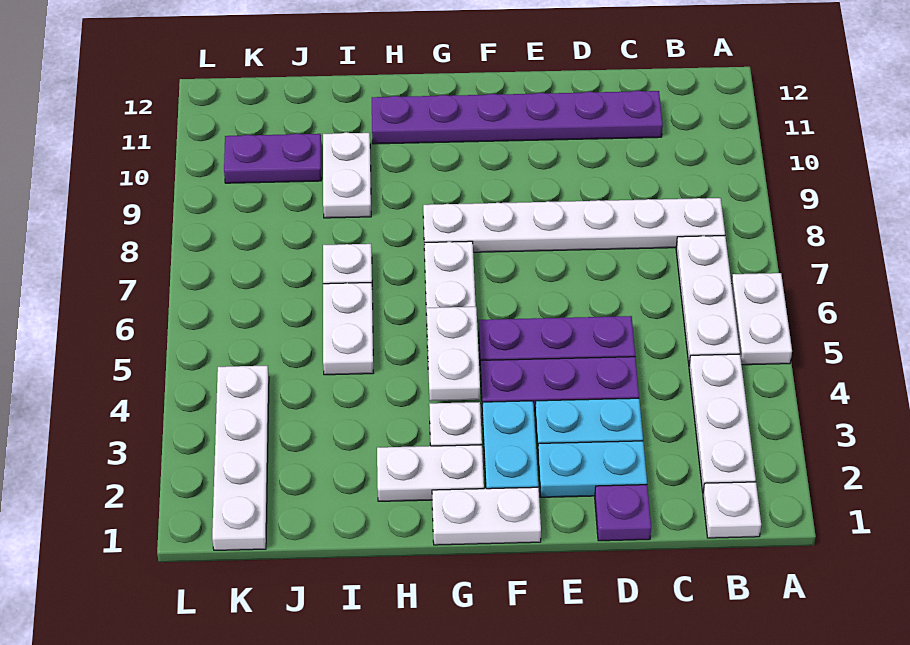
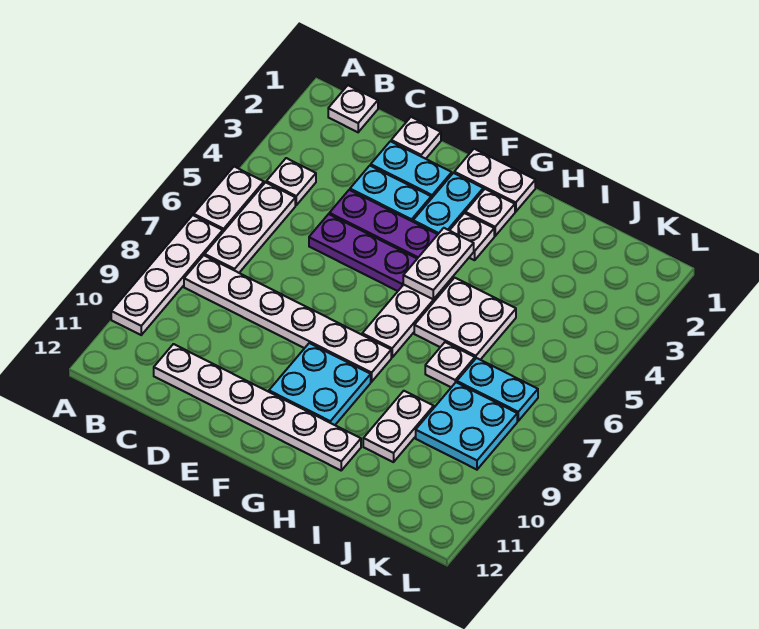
white plate B2:B4 level 1 -> white plate B4 level 1
purple plate C11:H11 level 1 -> white plate C11:H11 level 1
purple plate D1 level 1 -> white plate D1 level 1
none -> cyan plate F9:G10 level 1
white plate G2:H2 level 1 -> white plate G2 level 1
white plate I5:I6 level 1 -> white plate H5:I6 level 1
none -> cyan plate J7:K7 level 1
none -> cyan plate J8:K9 level 1
purple plate J10:K10 level 1 -> none
white plate K1:K4 level 1 -> white plate A7:A10 level 1

